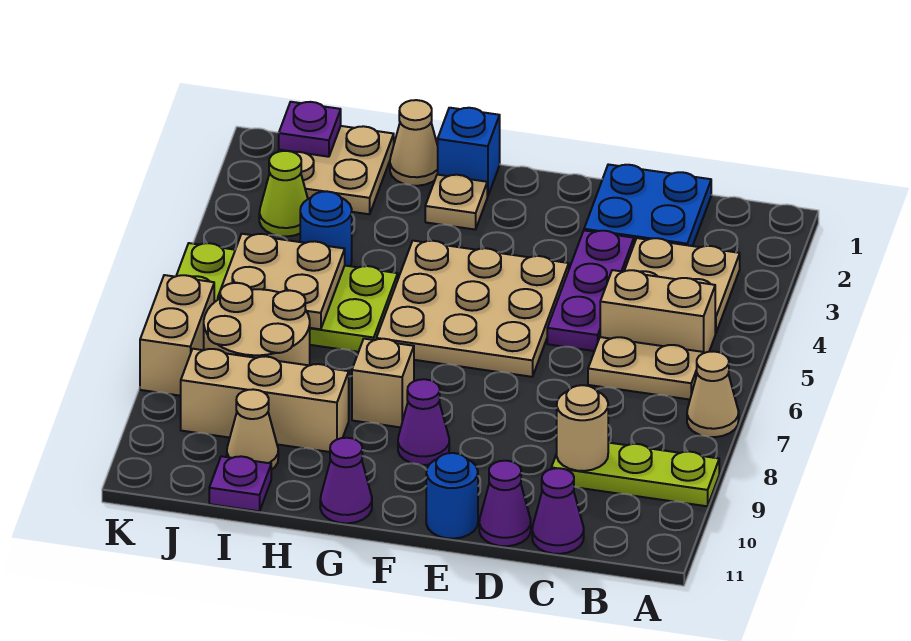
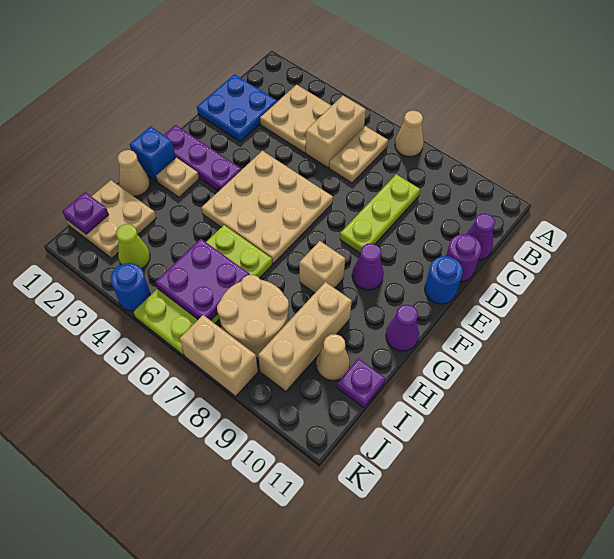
lime plate A9:C9 level 1 -> lime plate C8:E8 level 1
tan round brick C9 level 2 -> none
purple plate D3:D5 level 1 -> purple plate F1:F3 level 1
purple cone D11 level 1 -> purple round brick D11 level 1
blue round brick I4 level 1 -> blue round brick K4 level 1
tan plate I5:J6 level 2 -> purple plate I5:J6 level 2

